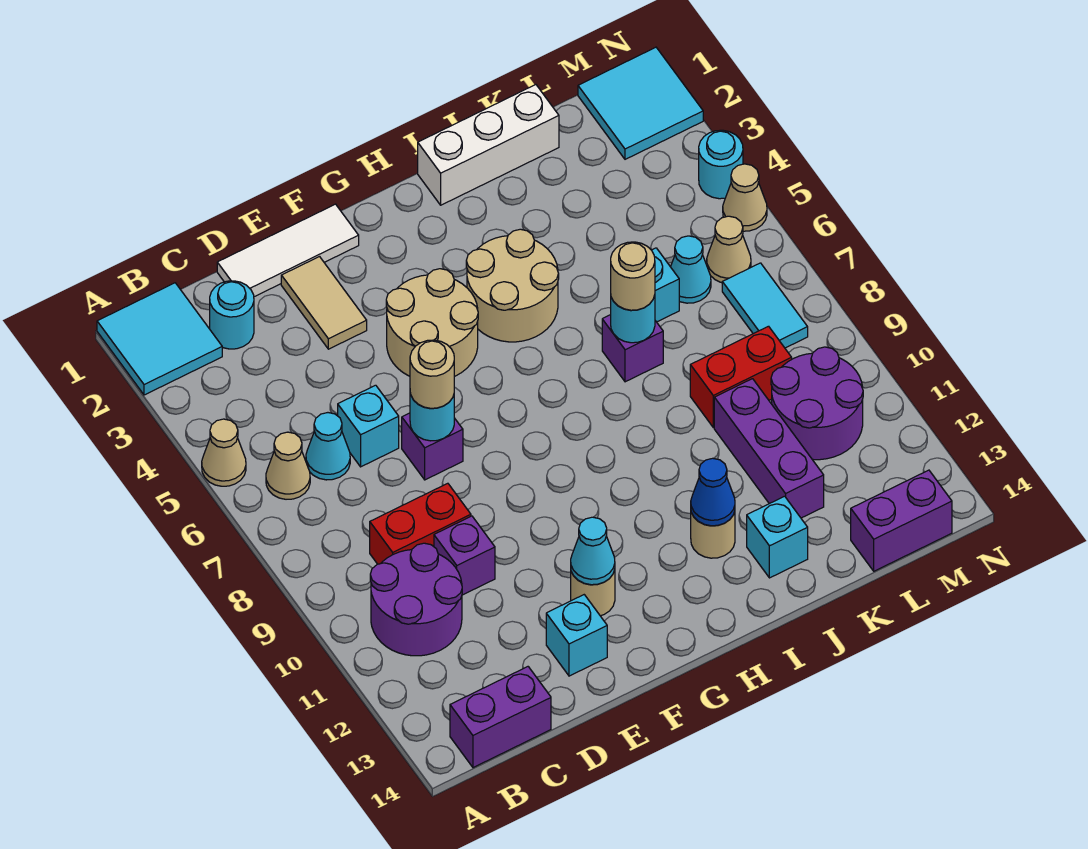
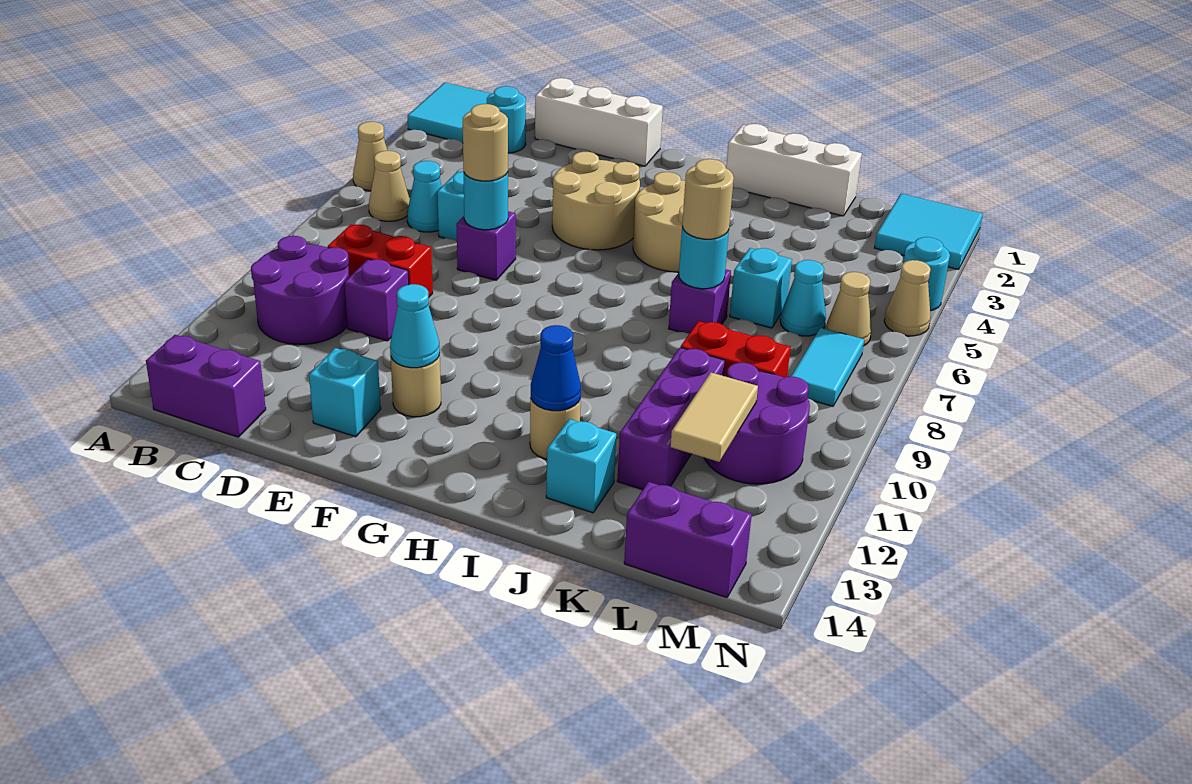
white tile D1:F1 level 1 -> white brick D1:F1 level 1
tan tile E2:E3 level 1 -> tan tile L11:L12 level 2

